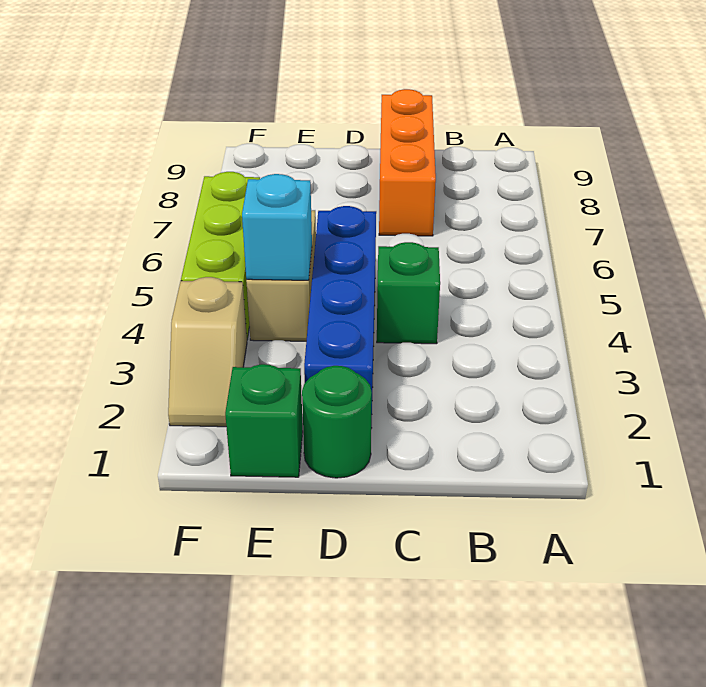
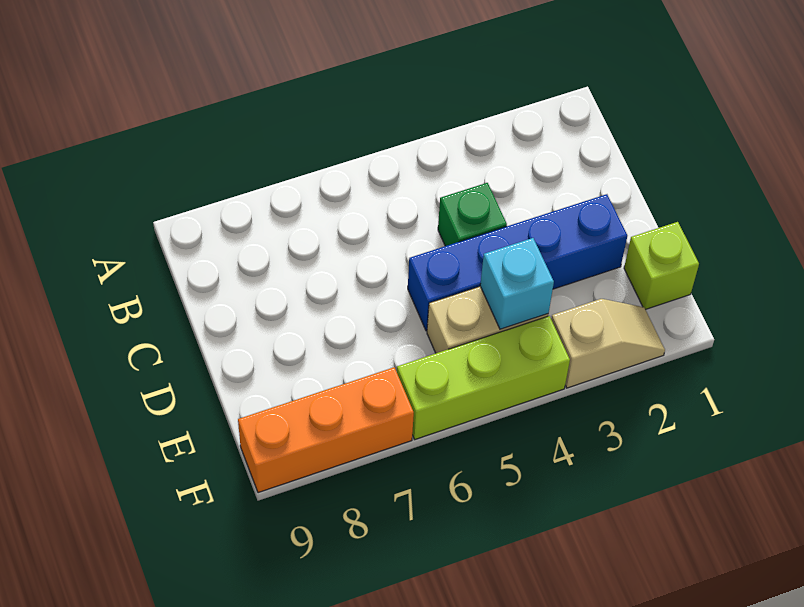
orange brick C7:C9 level 1 -> orange brick F7:F9 level 1
green round brick D1 level 1 -> none
green brick E1 level 1 -> lime brick E1 level 1

